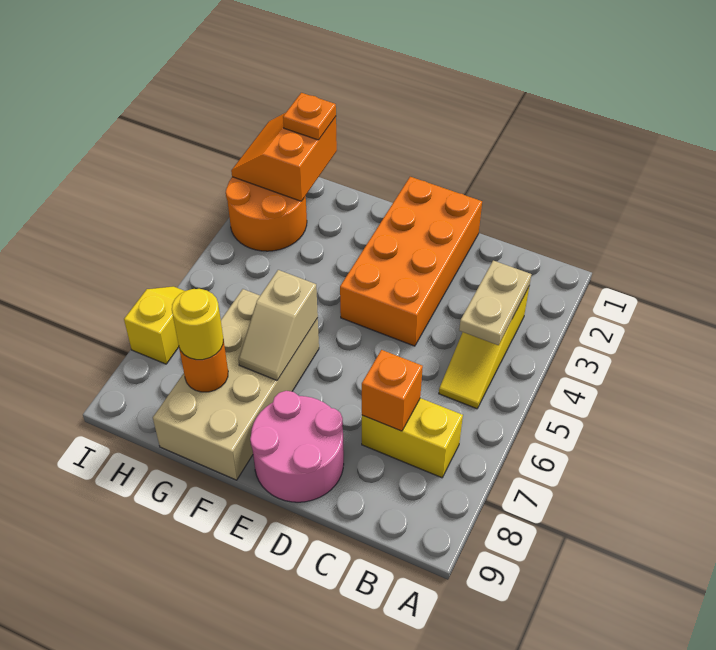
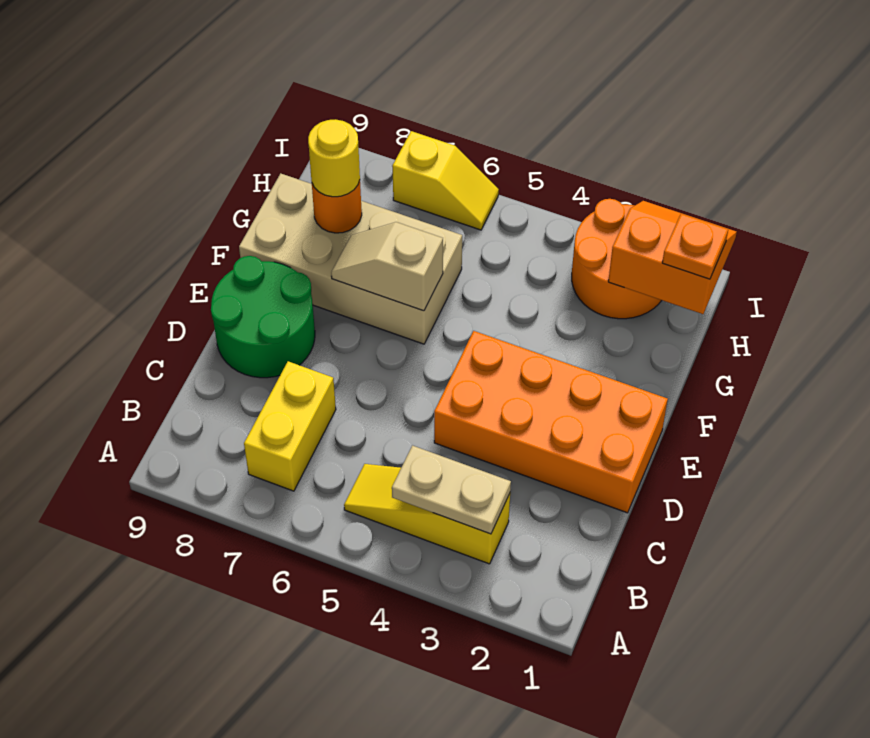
orange brick C7 level 2 -> none
pink round brick D8:E9 level 1 -> green round brick D8:E9 level 1

